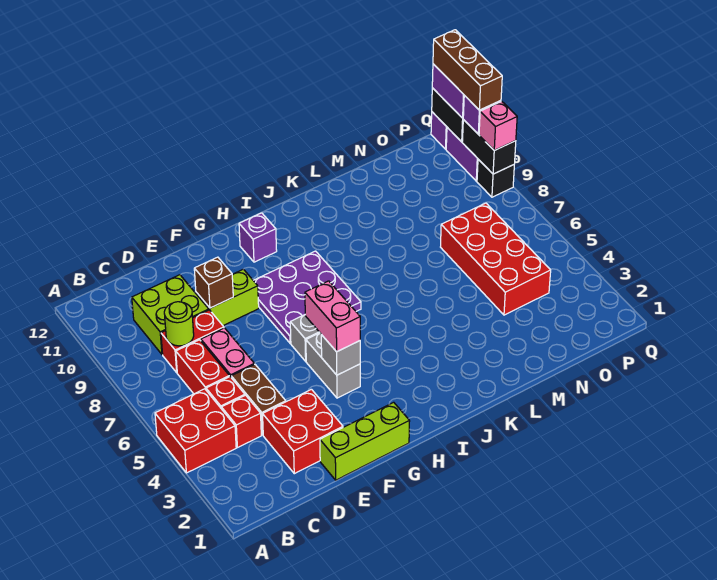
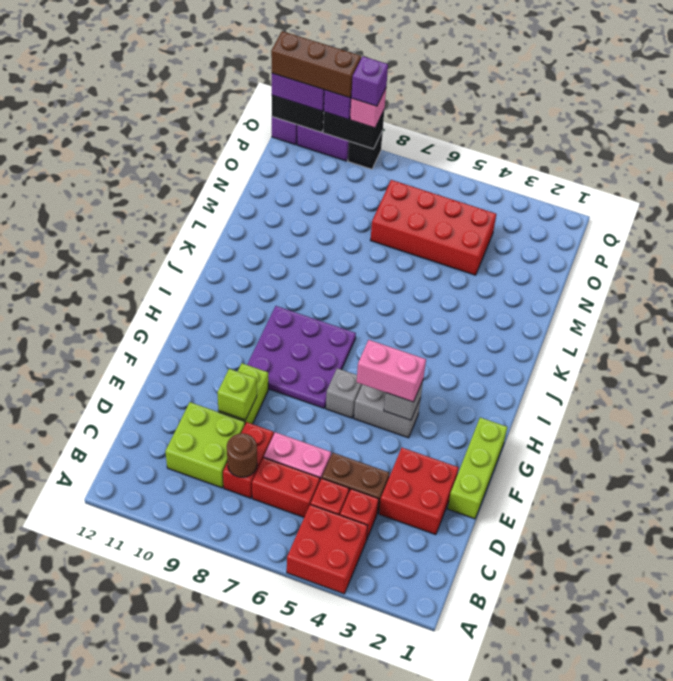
lime round brick C8 level 2 -> brown round brick C8 level 2
brown brick E9 level 2 -> lime brick E9 level 2
purple brick H11 level 1 -> purple brick Q9 level 4

